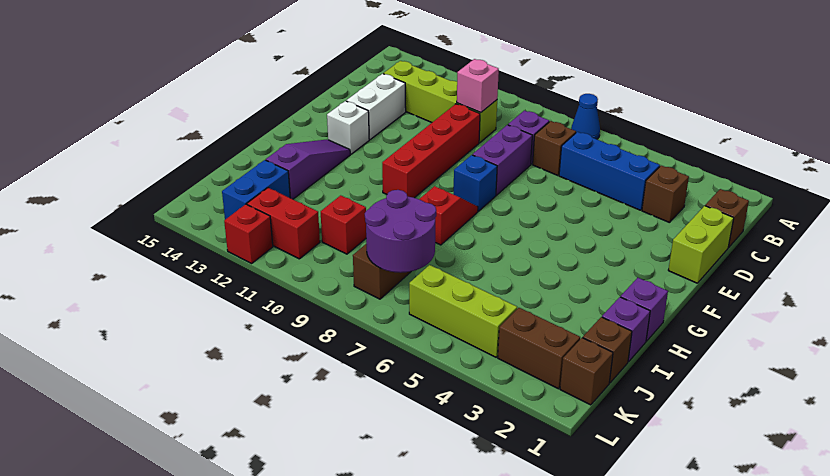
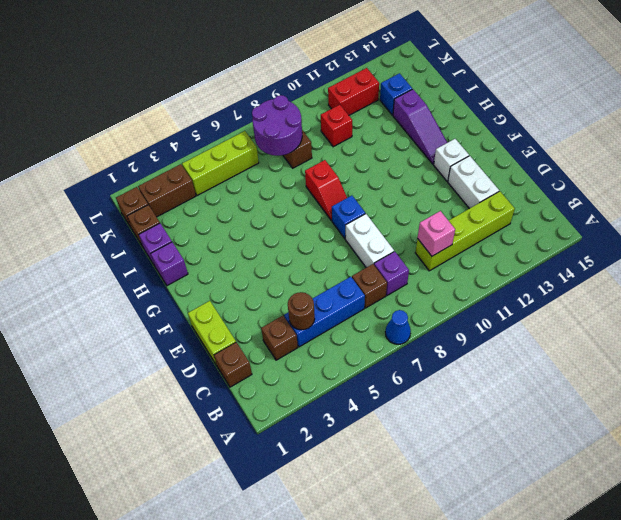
none -> brown round brick C4 level 2
purple brick D8:E8 level 1 -> white brick D8:E8 level 1
red brick D10:G10 level 1 -> none
blue brick J13:K13 level 1 -> blue brick J13 level 1
red brick L12 level 1 -> none

